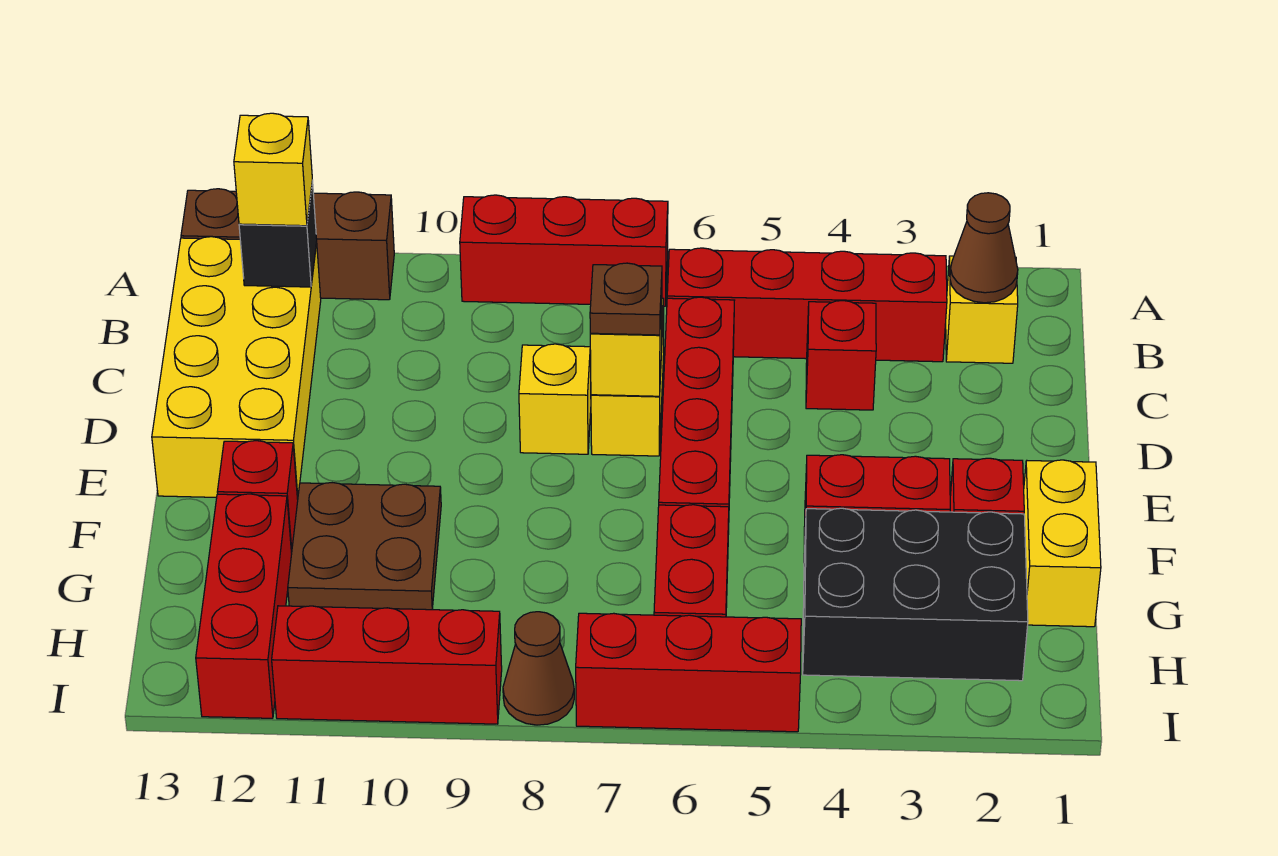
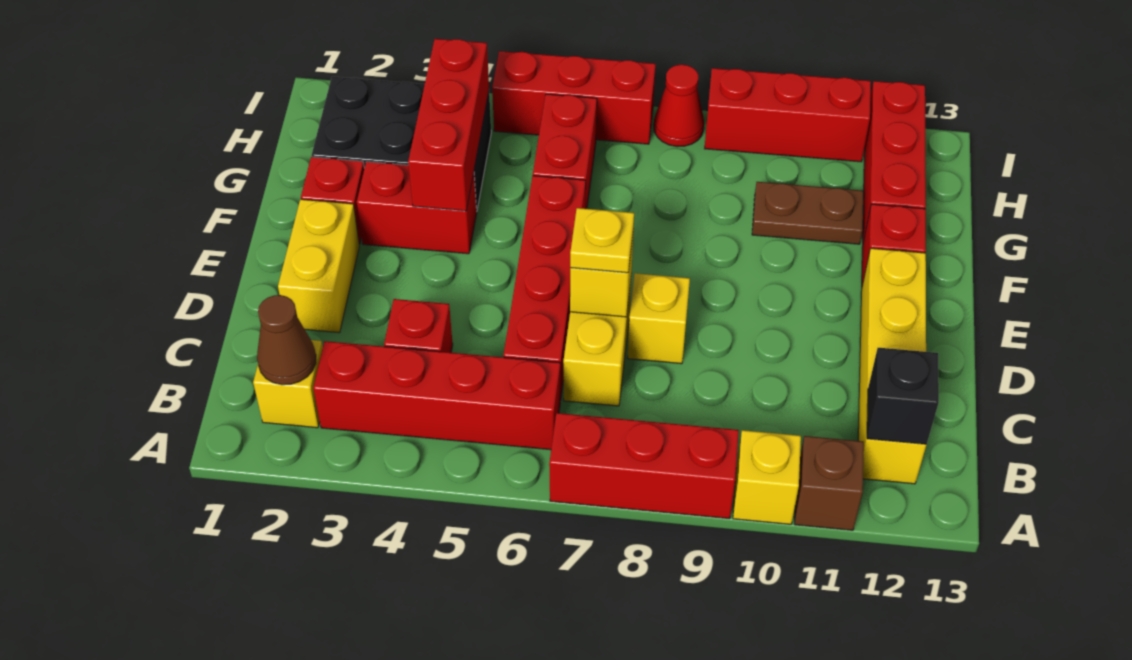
brown brick A11:A13 level 1 -> brown brick A11 level 1
yellow brick B12:E13 level 1 -> yellow brick B12:E12 level 1
yellow brick B12 level 3 -> yellow brick A10 level 1
brown plate D7 level 3 -> yellow plate D7 level 3
yellow brick F1:G1 level 1 -> yellow brick D2:E2 level 1
none -> red brick F4:H4 level 2
brown plate F10:G11 level 1 -> brown plate G10:G11 level 1
brown cone I8 level 1 -> red cone I8 level 1

